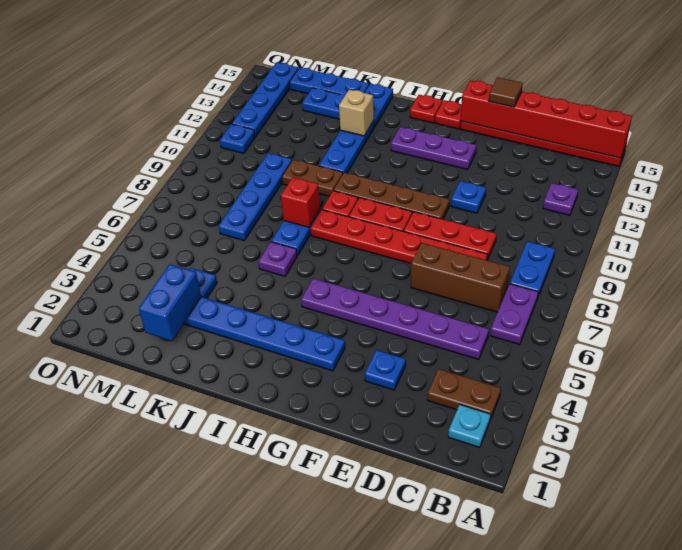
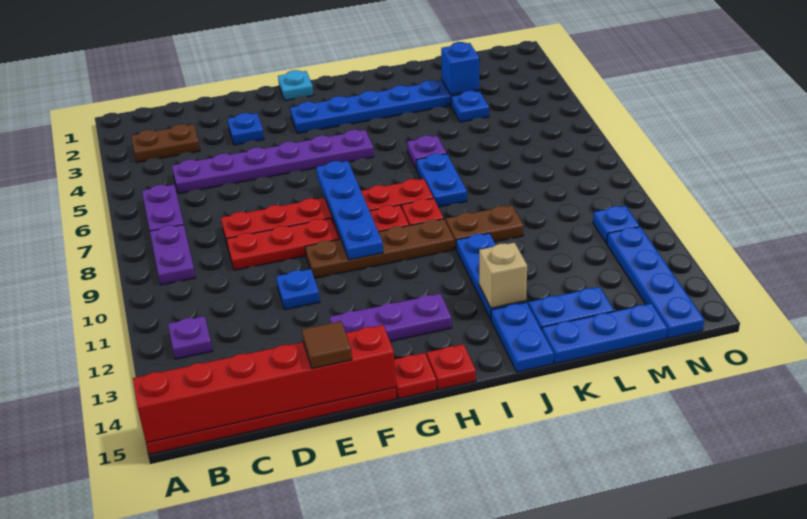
cyan plate B2 level 1 -> cyan plate G1 level 1
blue plate B8:B9 level 1 -> purple plate B8:B9 level 1
brown brick C7:E7 level 1 -> none
red brick J8 level 2 -> none
blue brick L2:L3 level 2 -> blue brick L3 level 2
blue plate L7:L10 level 1 -> blue plate G7:G10 level 2

